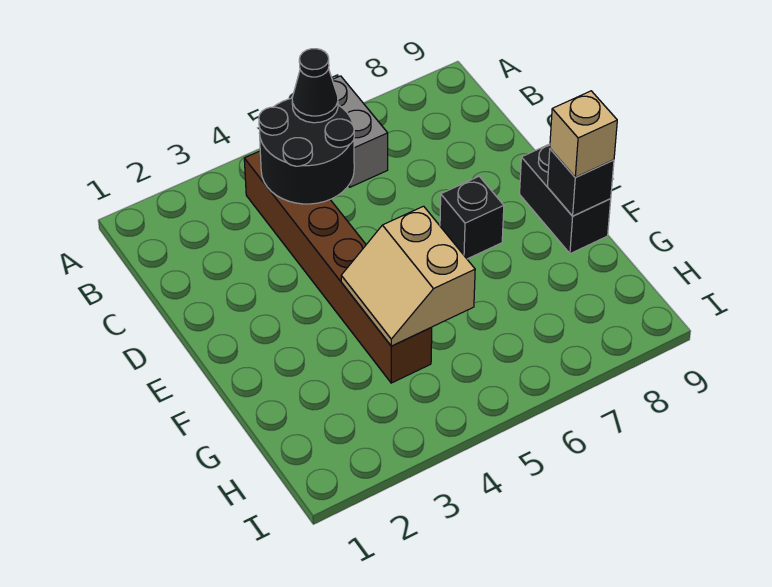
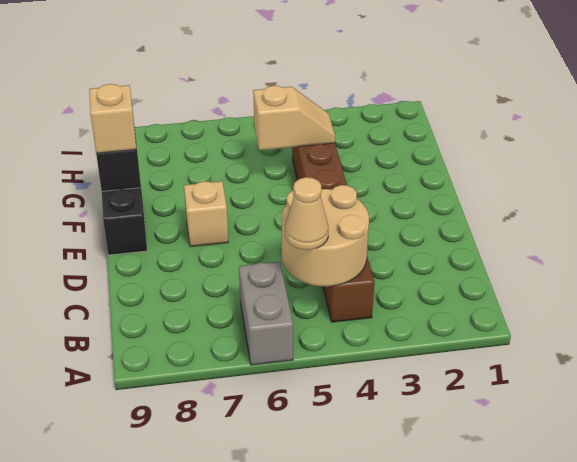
black round brick B4:C5 level 2 -> tan round brick B4:C5 level 2
black cone B5 level 3 -> tan cone B5 level 3
black brick E7 level 1 -> tan brick E7 level 1
tan slope F4:G5 level 2 top 5 -> tan slope G4:G5 level 2 top 5

